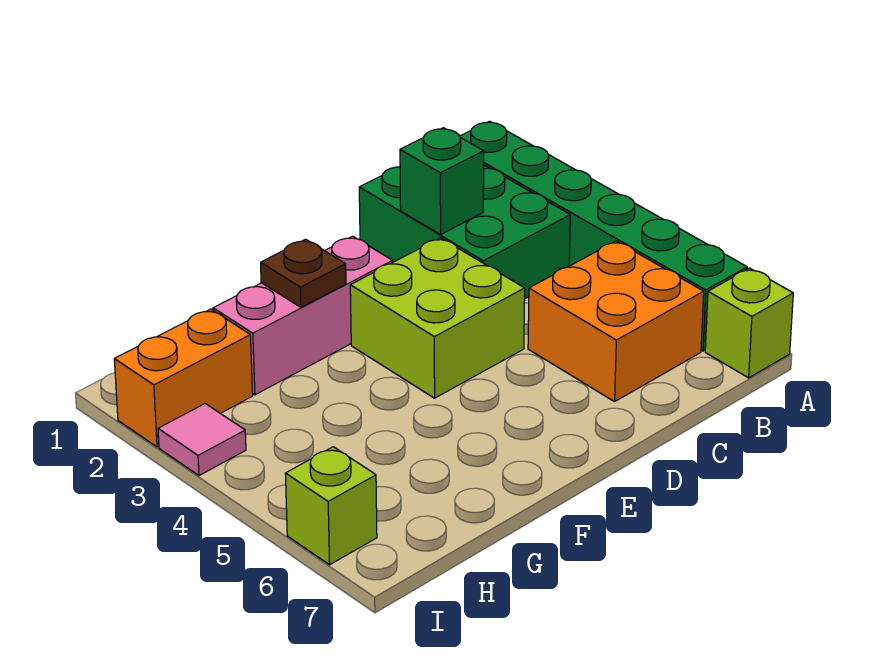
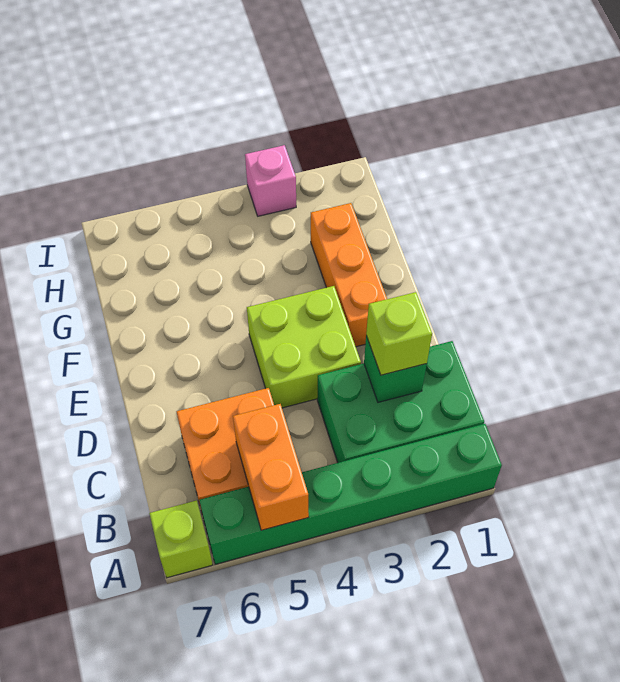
pink brick E2:G2 level 1 -> orange brick E2:G2 level 1
brown plate F2 level 2 -> none
orange brick H2:I2 level 1 -> orange brick A5:B5 level 2
pink tile I3 level 1 -> pink brick I3 level 1
lime brick I6 level 1 -> lime brick C2 level 3

